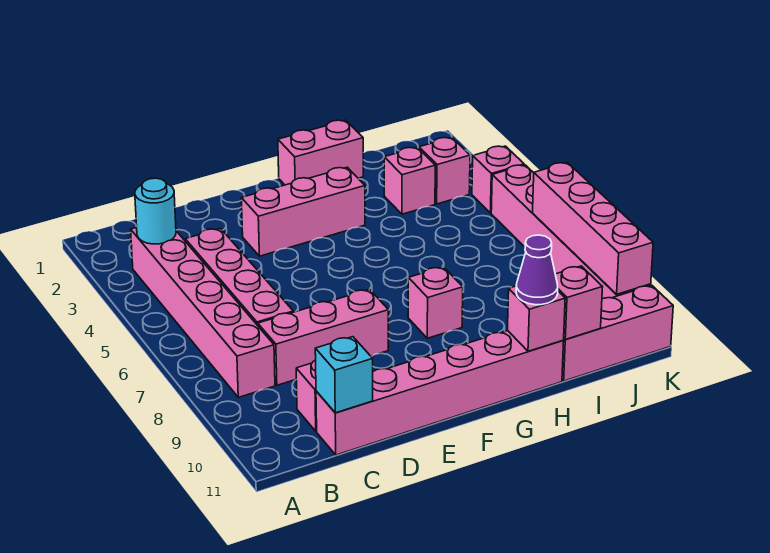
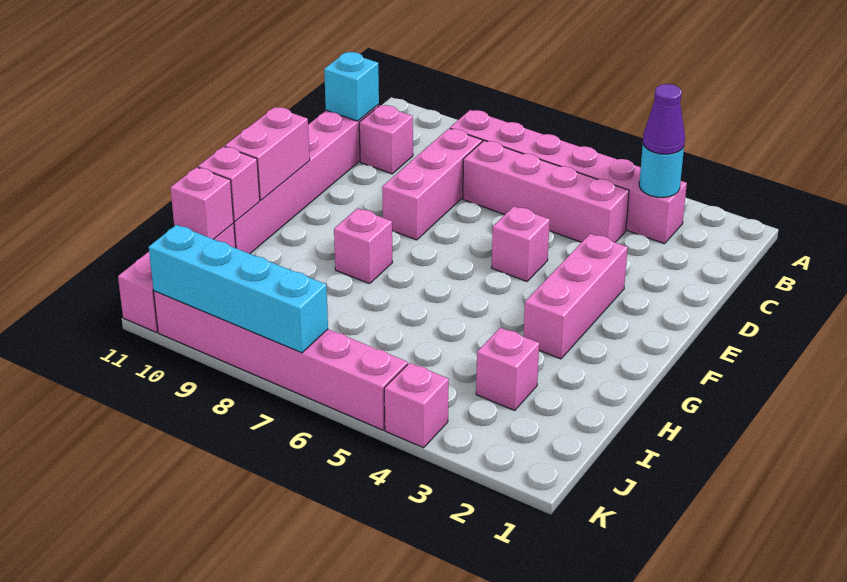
pink brick G1:H1 level 1 -> pink brick F11:G11 level 2
purple cone H11 level 3 -> purple cone B3 level 3
pink brick J3 level 1 -> pink brick E5 level 1
pink brick K7:K10 level 2 -> cyan brick K7:K10 level 2

